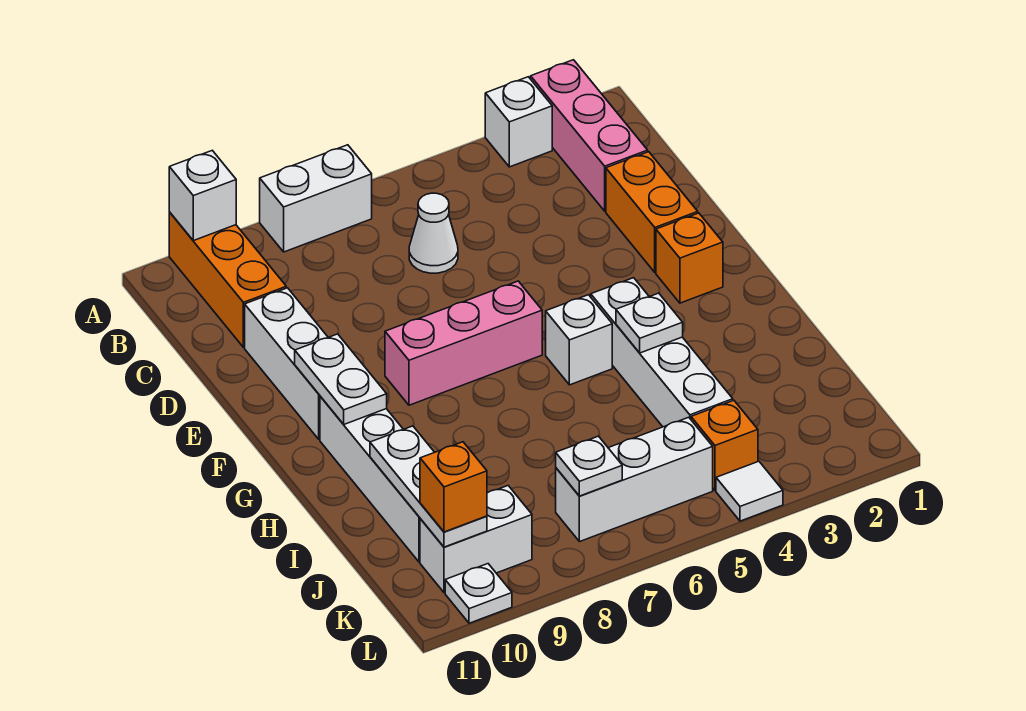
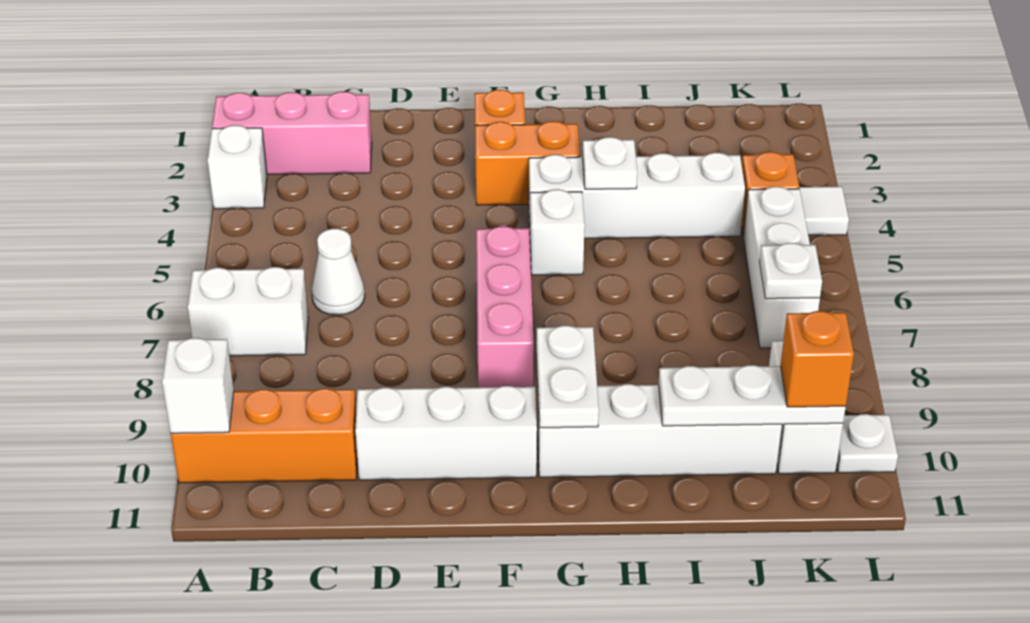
white brick A7:A8 level 1 -> white brick A7:B7 level 1
orange brick D2:E2 level 1 -> orange brick F3:G3 level 1
white plate F10:G10 level 2 -> white plate G9:G10 level 2

